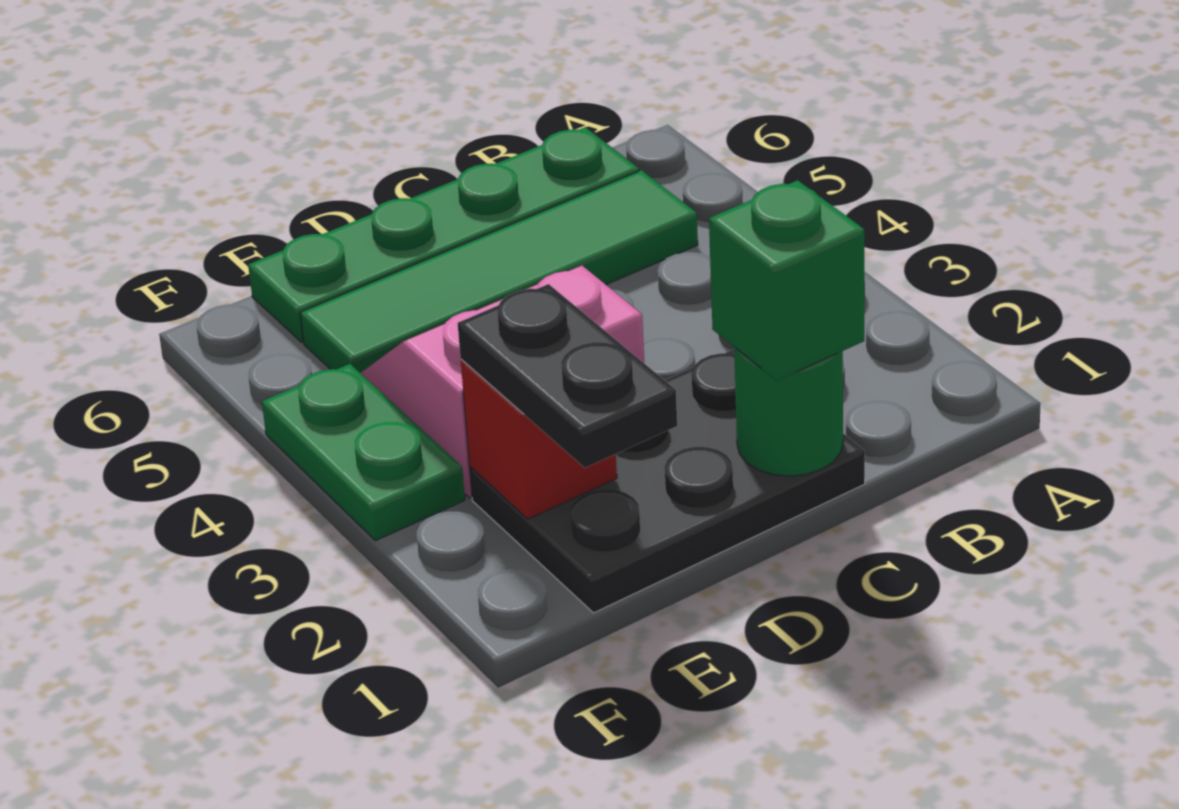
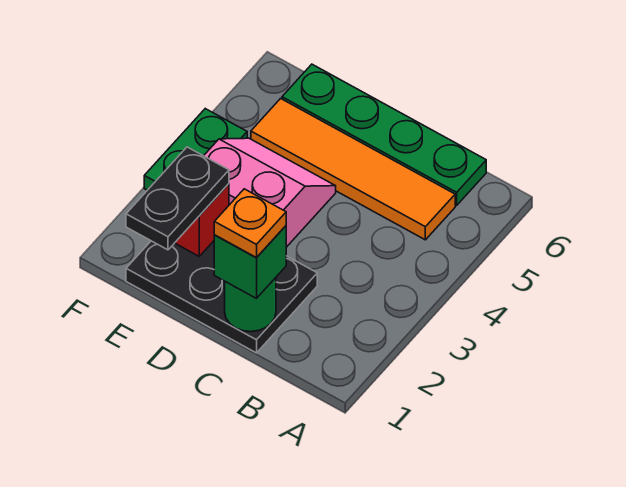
green tile B5:E5 level 1 -> orange tile B5:E5 level 1
none -> orange plate C1 level 4

